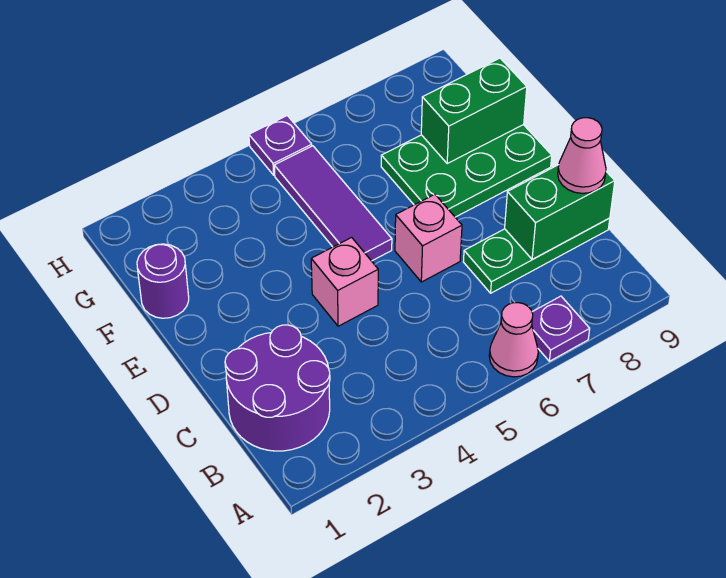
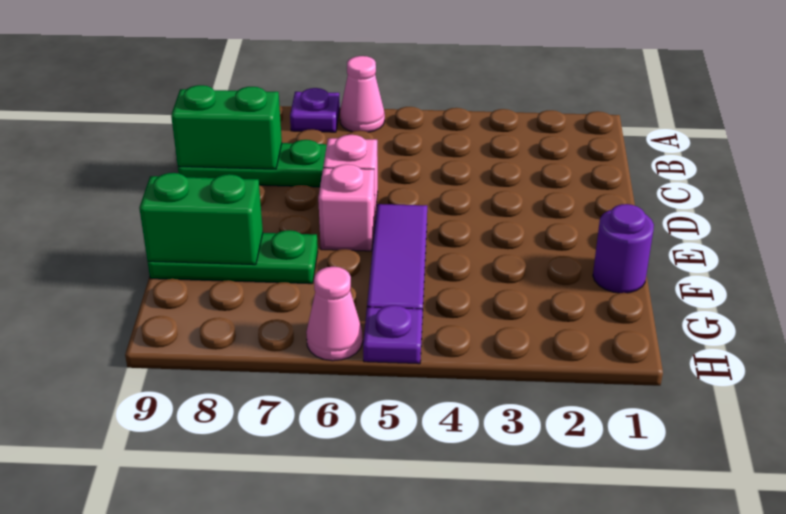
purple round brick B1:C2 level 1 -> none
pink cone C9 level 3 -> pink cone H6 level 1
pink brick D4 level 1 -> pink brick E6 level 1
green plate E7:F9 level 1 -> green plate F7:F9 level 1

